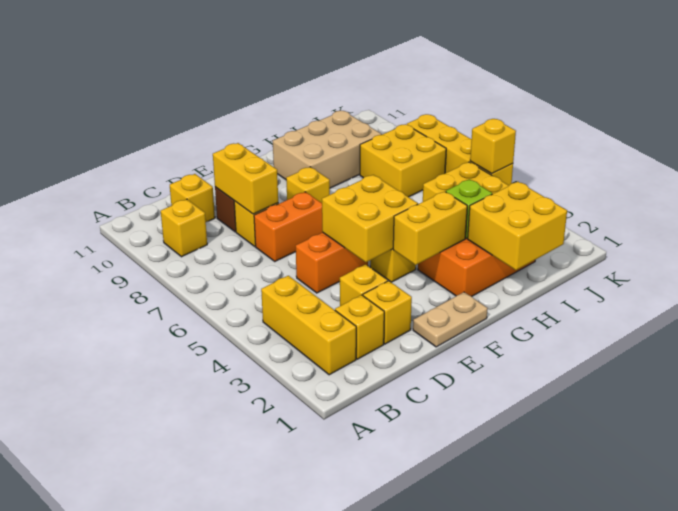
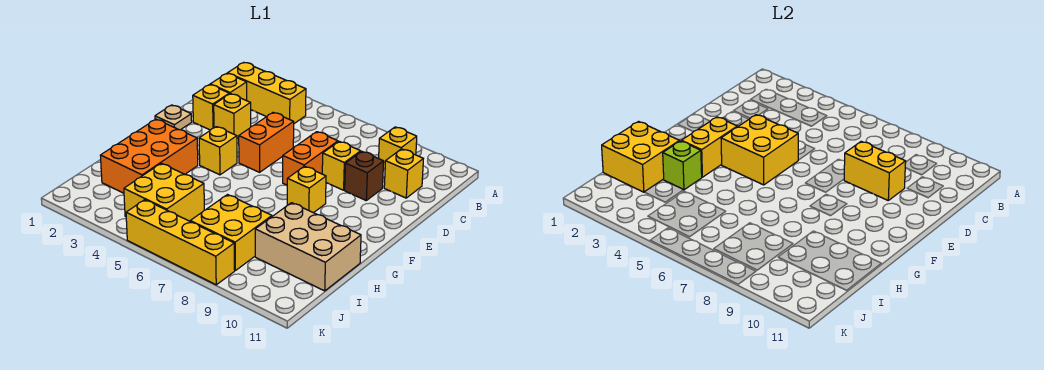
tan plate E1:F1 level 1 -> tan plate E1 level 1
tan brick G9:I10 level 1 -> tan brick H9:I11 level 1
yellow brick K5 level 2 -> none

